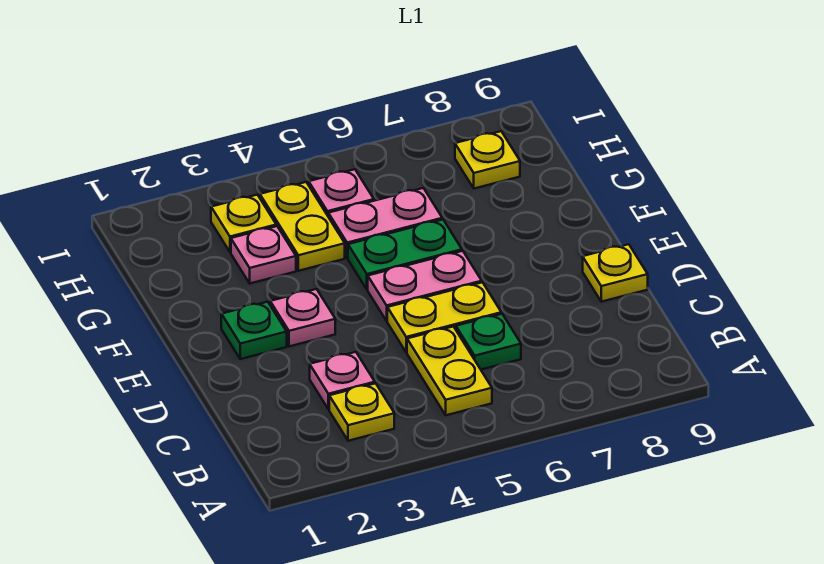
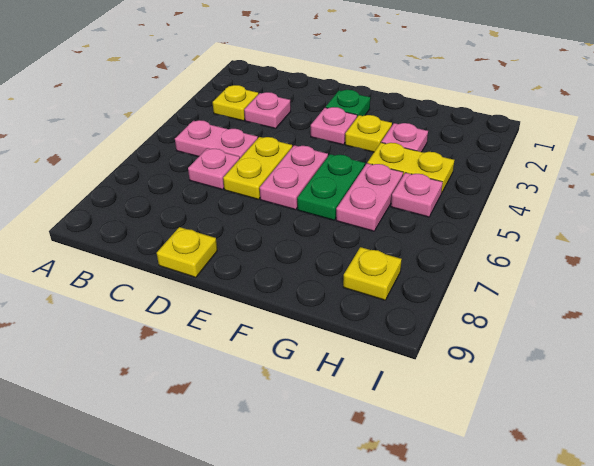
yellow plate B5:C5 level 1 -> pink plate B5:C5 level 1
green plate C6 level 1 -> pink plate C6 level 1
yellow plate H3 level 1 -> yellow plate F3 level 1

